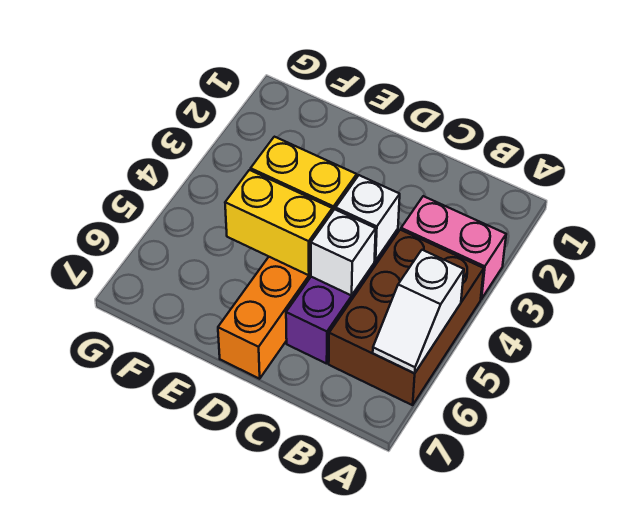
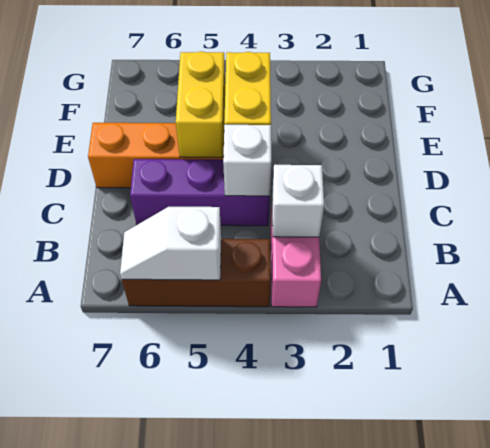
brown brick A4:B6 level 1 -> brown brick A4:A6 level 1
white brick C5 level 2 -> white brick B3 level 2

